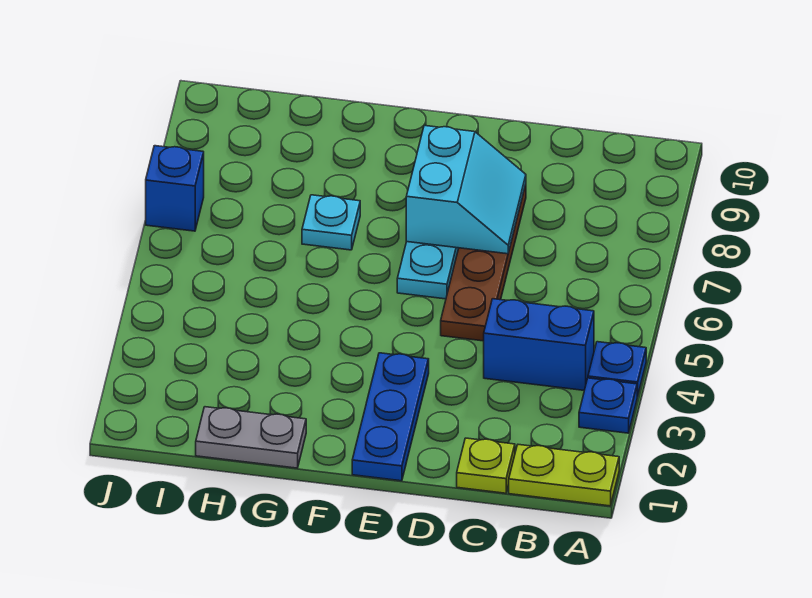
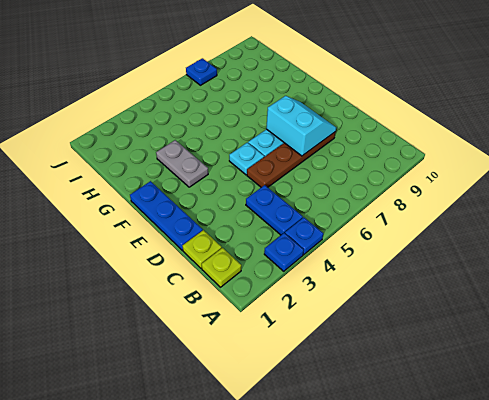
lime plate A1:B1 level 1 -> lime plate B1 level 1
blue brick B4:C4 level 1 -> blue plate B4:C4 level 1
cyan slope D7:E8 level 2 top E -> cyan slope D7:E8 level 2 top 7
blue plate E1:E3 level 1 -> blue plate D1:F1 level 1
grey plate G1:H1 level 1 -> grey plate F3:G3 level 1
cyan plate G7 level 1 -> cyan plate E5 level 1
blue brick J7 level 1 -> blue plate J7 level 1

